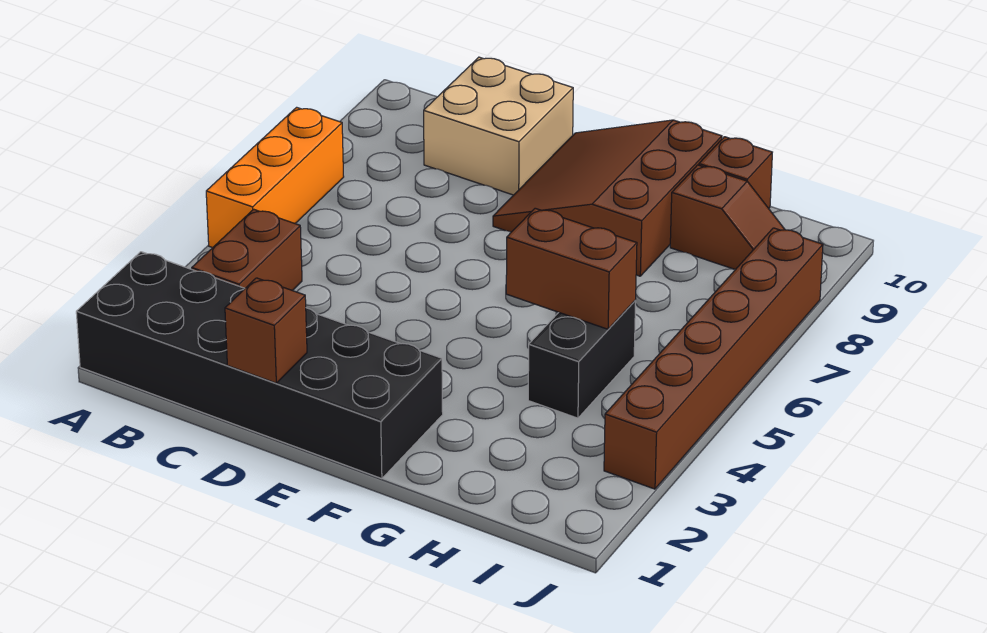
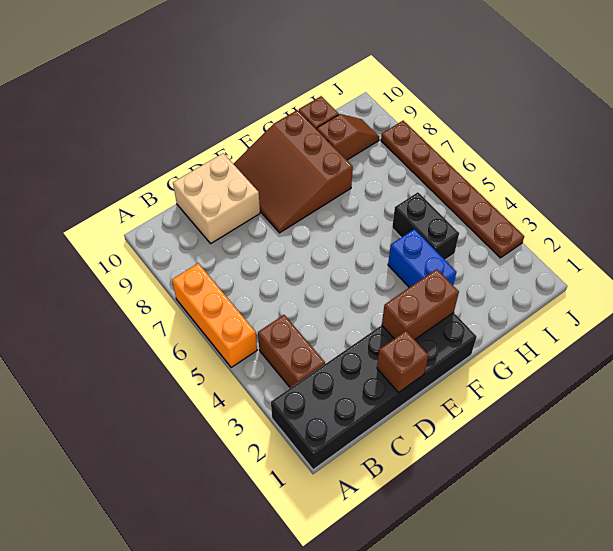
none -> blue brick G3:G4 level 1
brown brick G5:H5 level 2 -> brown brick E2:F2 level 2
brown brick J3:J8 level 1 -> brown plate J3:J8 level 1

